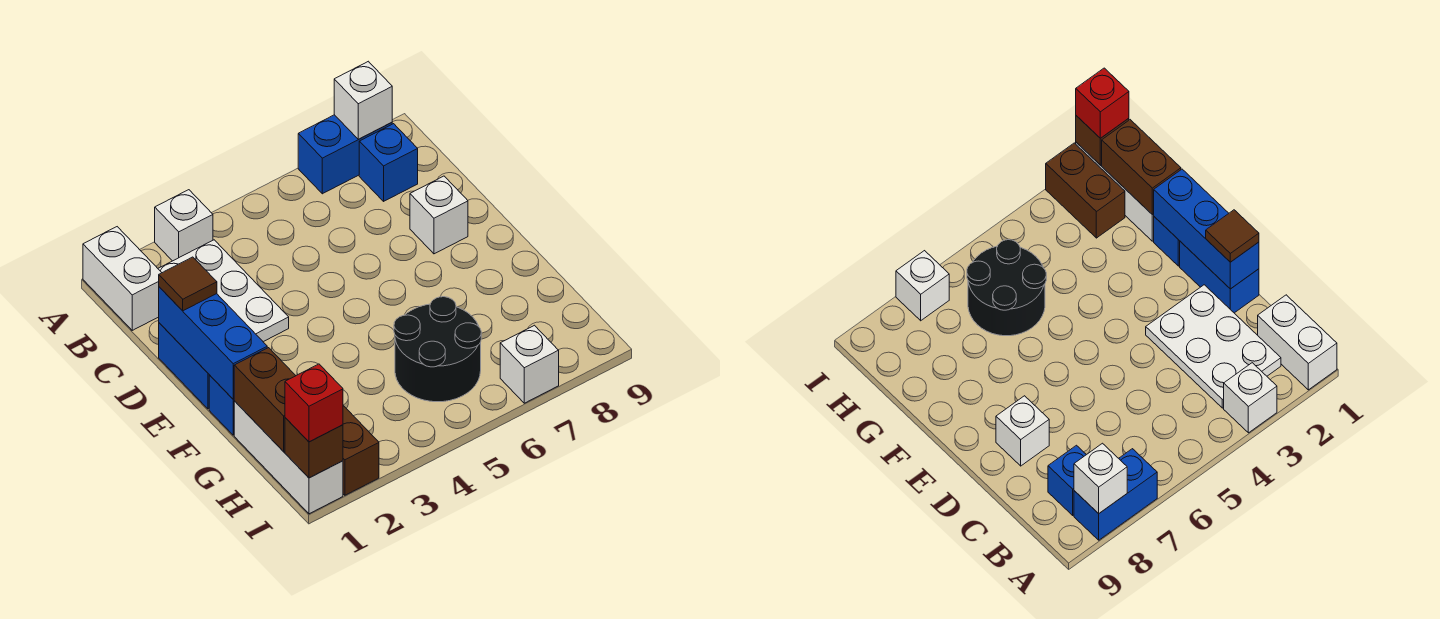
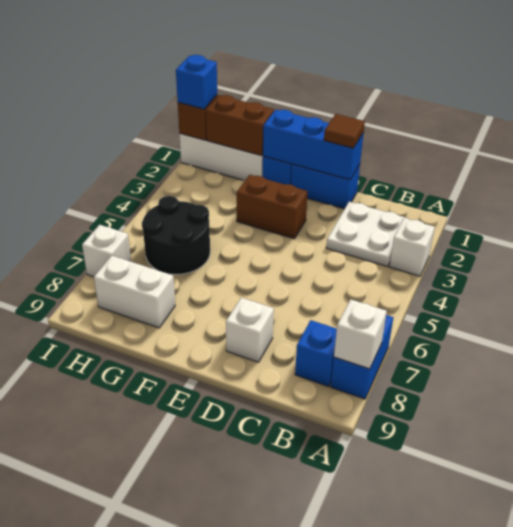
white brick A1:B1 level 1 -> white brick G8:H8 level 1
white plate B2:D3 level 1 -> white plate B2:C3 level 1
brown brick H2:I2 level 1 -> brown brick E3:F3 level 1
red brick I1 level 3 -> blue brick I1 level 3

